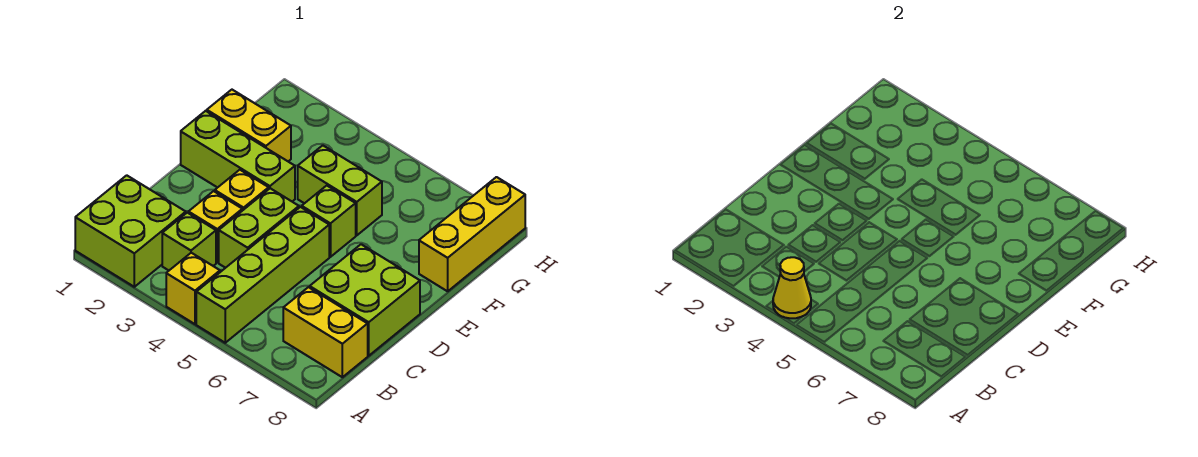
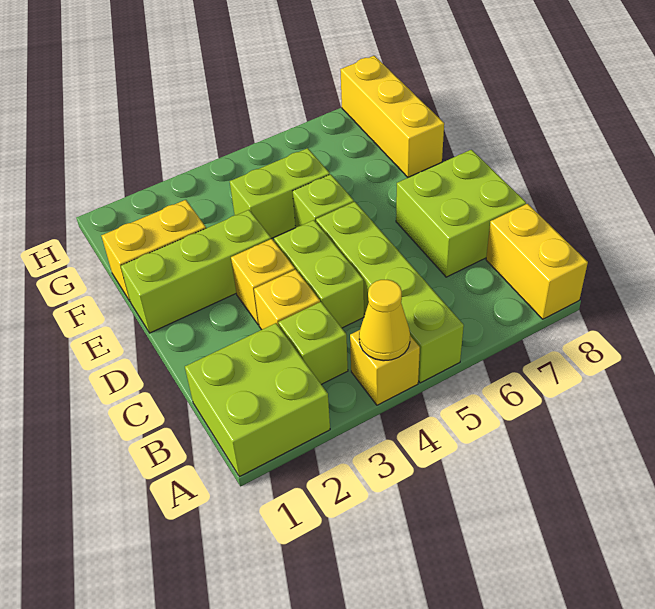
yellow brick B7:B8 level 1 -> yellow brick A8:B8 level 1

